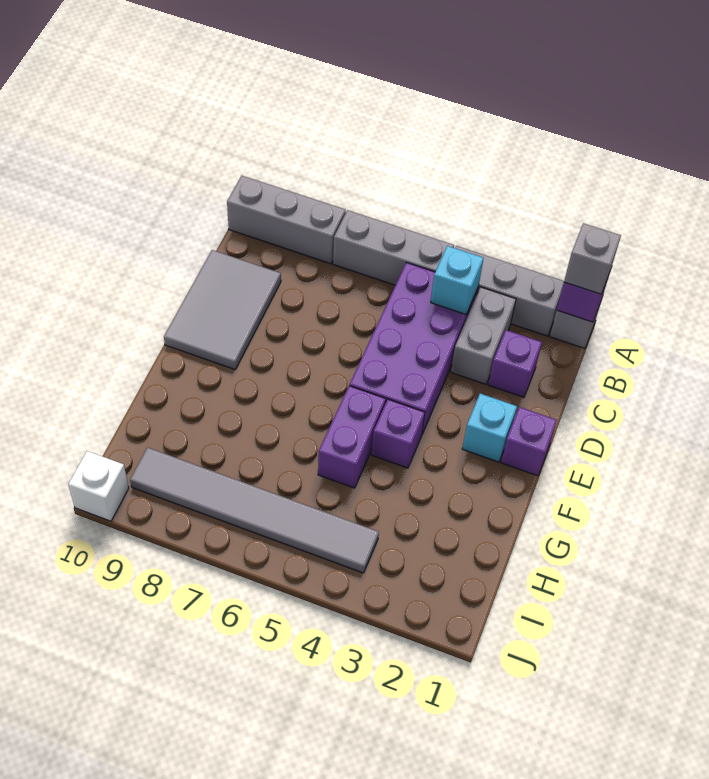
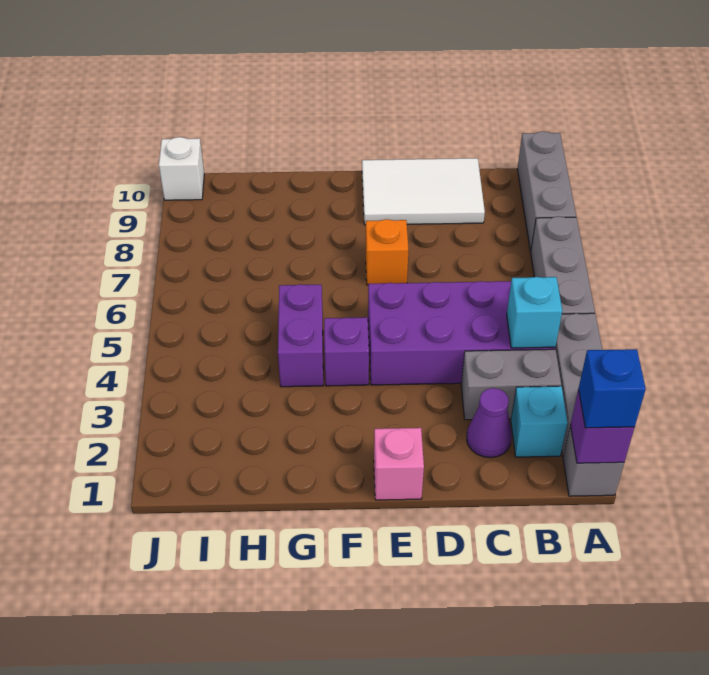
grey brick A1 level 3 -> blue brick A1 level 3
purple brick C2 level 1 -> purple cone C2 level 1
grey tile C9:E10 level 1 -> white tile C9:E10 level 1
purple brick E1 level 1 -> pink brick E1 level 1
cyan brick E2 level 1 -> cyan brick B2 level 1
none -> orange brick E7 level 1
purple brick F5:G5 level 1 -> purple brick G4:G5 level 1
grey tile I4:I9 level 1 -> none

